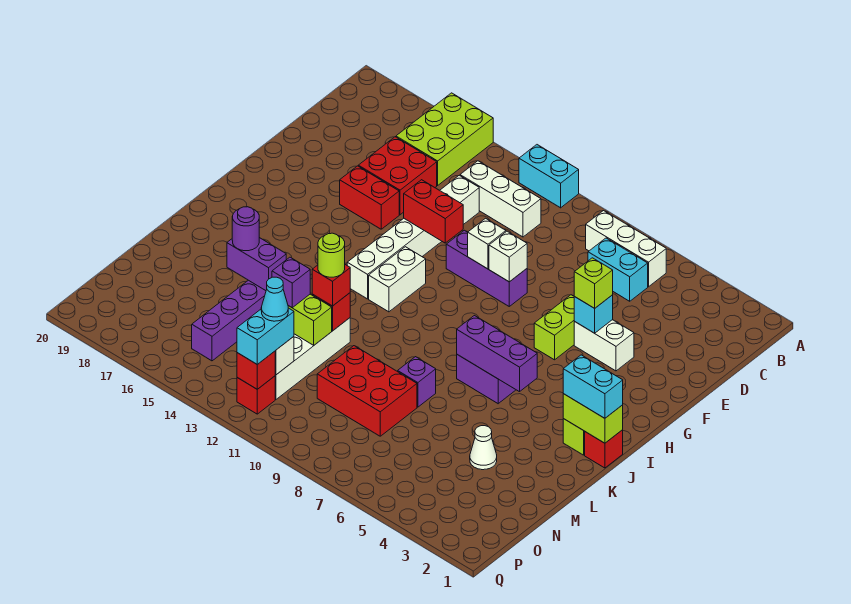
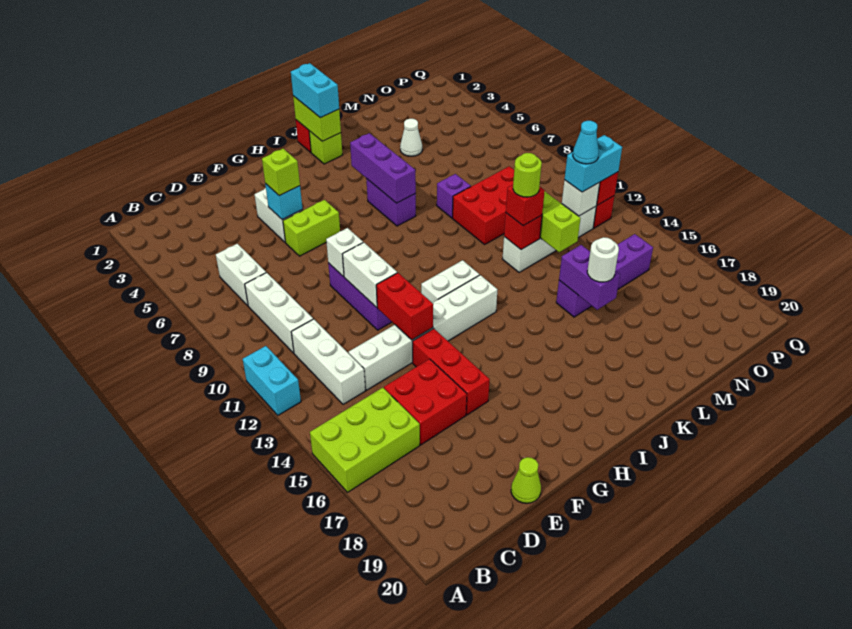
white brick B6:B8 level 1 -> white brick C8:C10 level 1
cyan brick C6:C7 level 1 -> white brick C6:C7 level 1
none -> lime cone E20 level 1
white brick F10 level 2 -> white brick F10:F11 level 2
red brick F15:F16 level 1 -> red brick F14:F16 level 1
purple round brick L16 level 3 -> white round brick L16 level 3
red brick M8:N10 level 1 -> red brick L9:N10 level 1
purple brick M13 level 3 -> none

